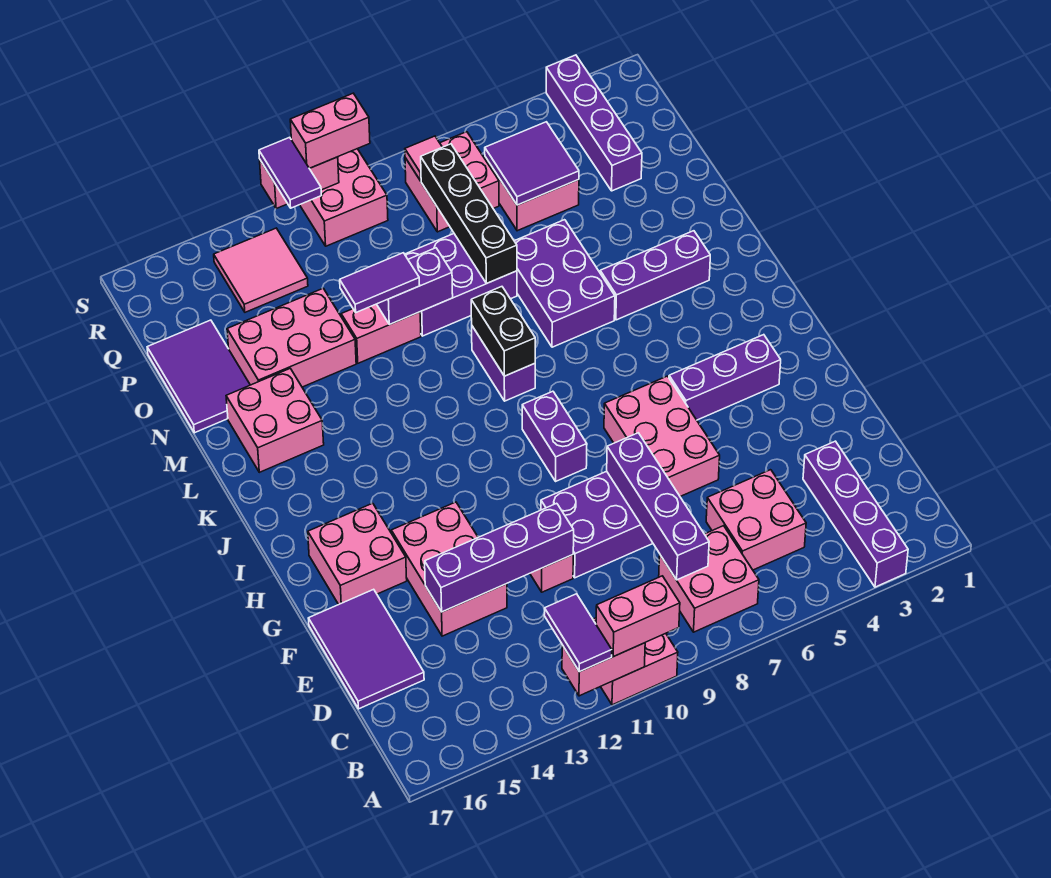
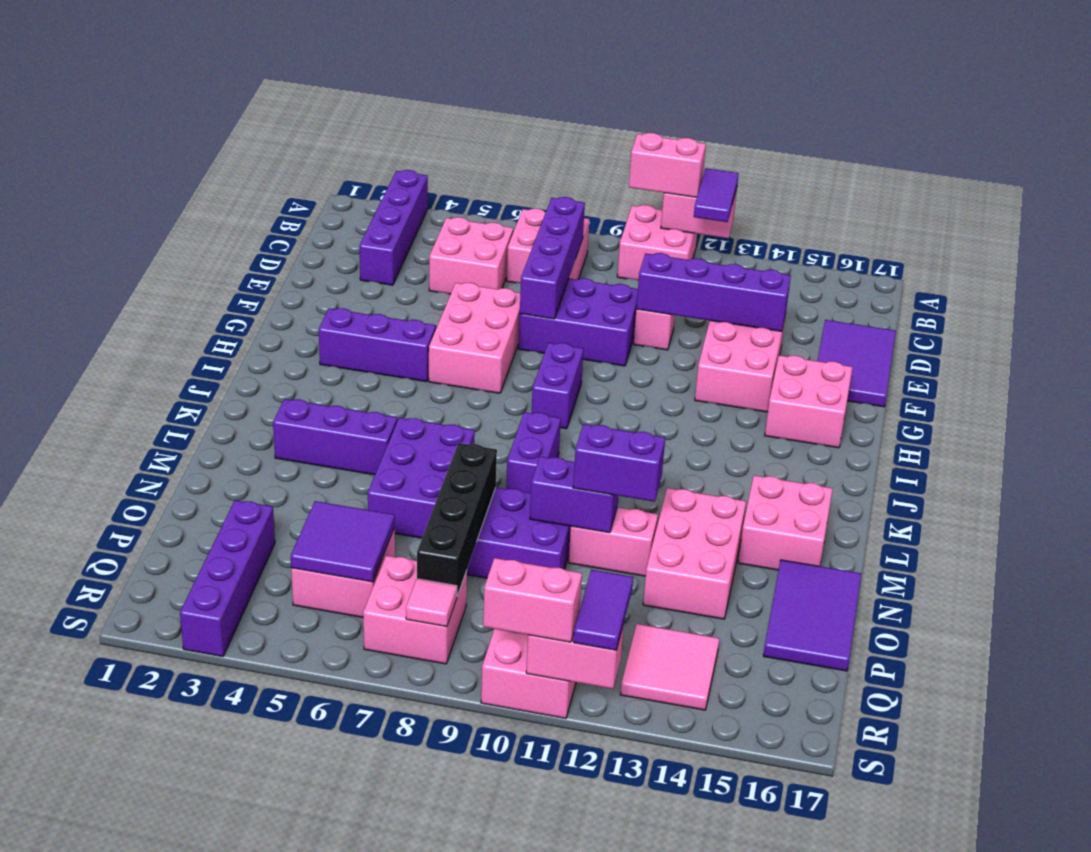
black brick K9:L9 level 2 -> none
purple tile N11:N12 level 3 -> purple brick N11:N12 level 3
pink brick N13:O15 level 1 -> pink brick M13:O14 level 1

